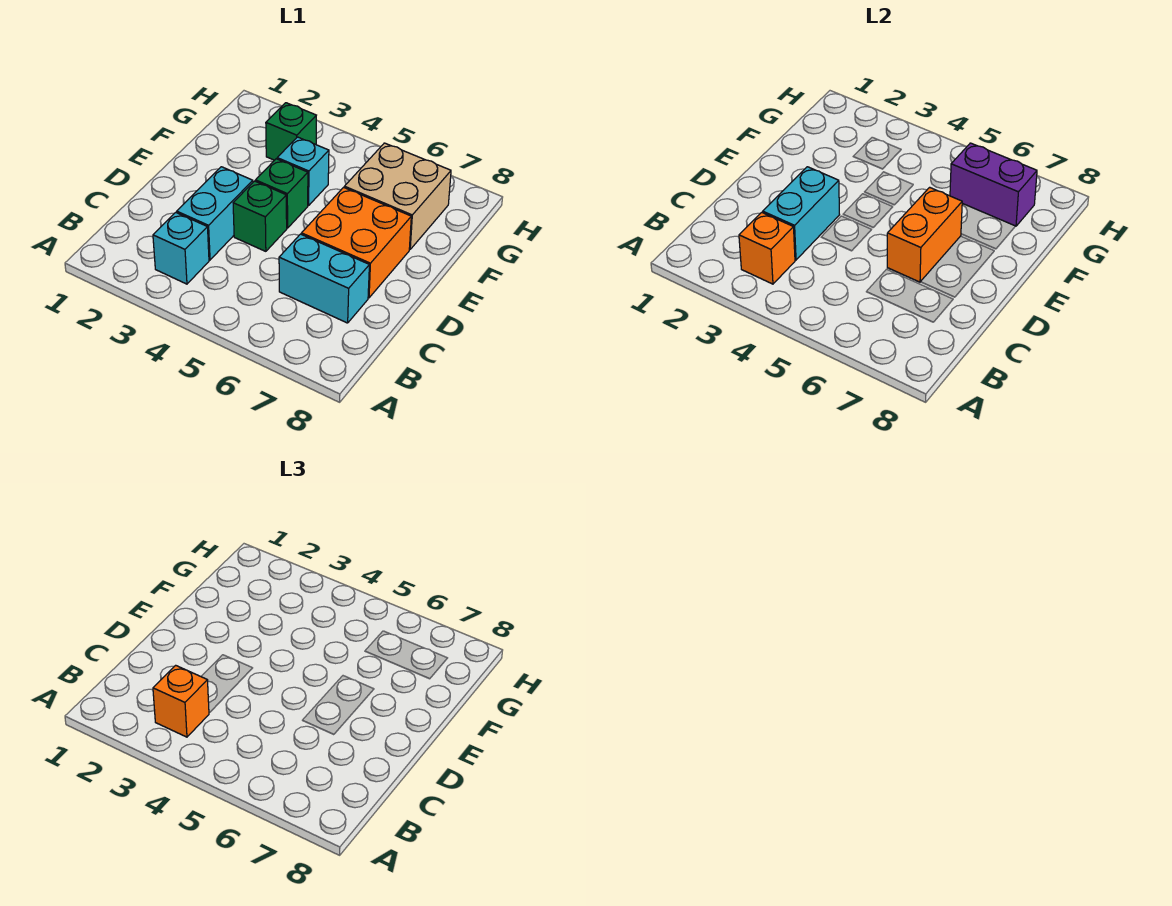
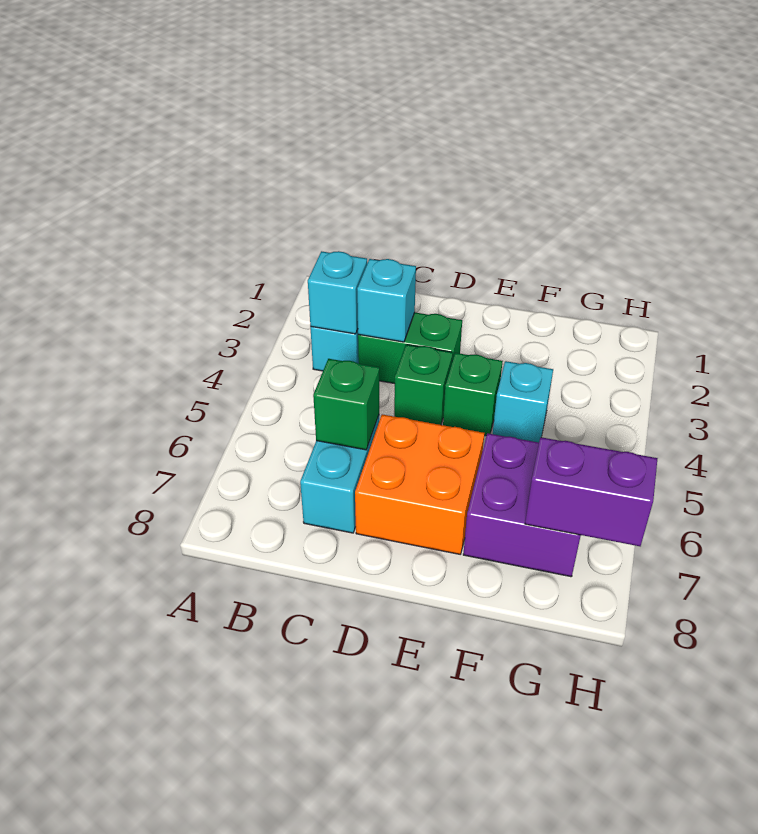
orange brick B3 level 2 -> cyan brick B3 level 2
orange brick B3 level 3 -> none
cyan brick C3:D3 level 1 -> green brick C3:D3 level 1
cyan brick C3:D3 level 2 -> cyan brick C3 level 2
orange brick D6:E6 level 2 -> none
tan brick F6:G7 level 1 -> purple brick F6:G7 level 1
green brick G3 level 1 -> green brick C6 level 2
purple brick G6:G7 level 2 -> purple brick G7:H7 level 2

